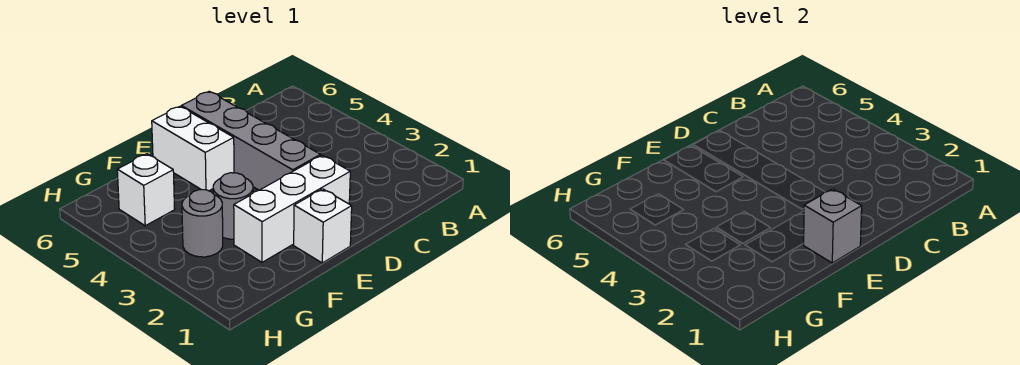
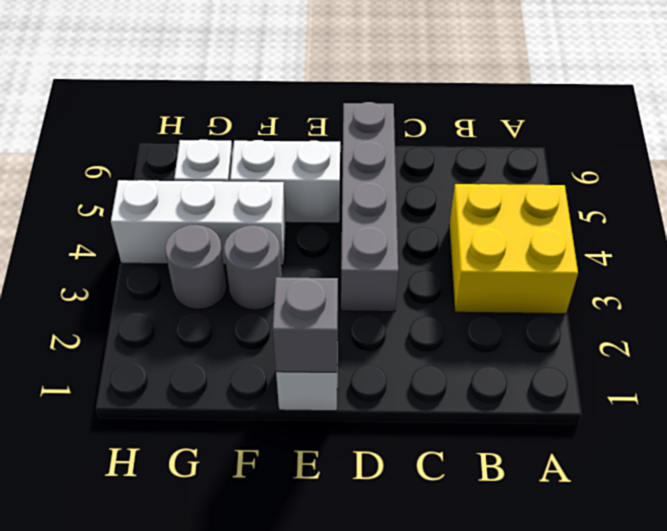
none -> yellow brick A3:B4 level 1
white brick D2:F2 level 1 -> white brick F4:H4 level 1
white brick E5:E6 level 1 -> white brick E5:F5 level 1

